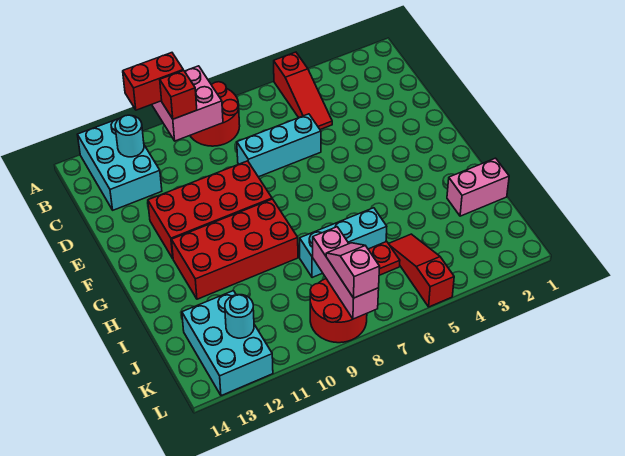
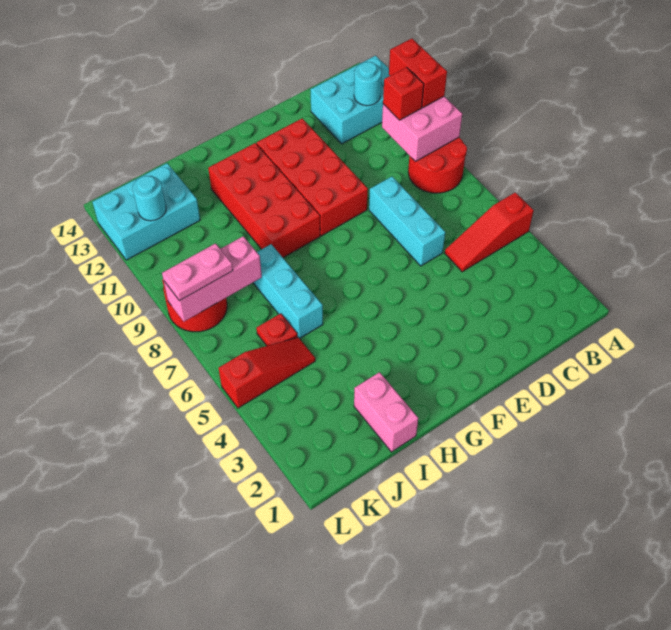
pink slope K8:L8 level 3 top L -> pink plate K8:L8 level 3

